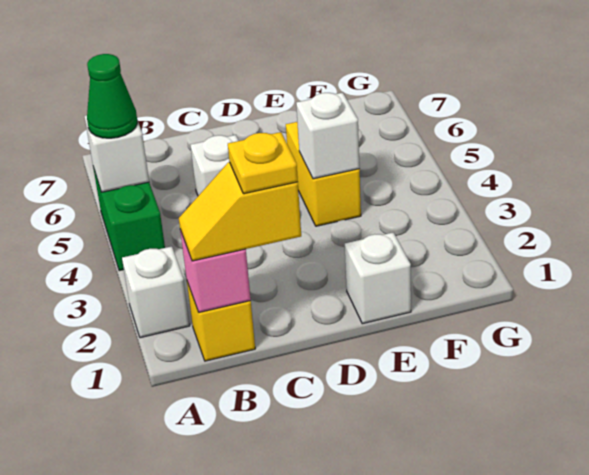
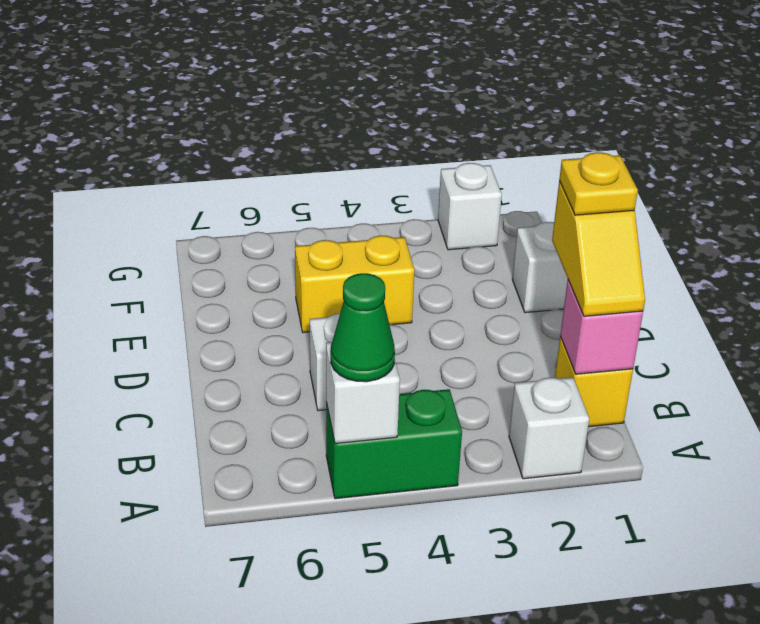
white brick E4 level 2 -> white brick G2 level 1

